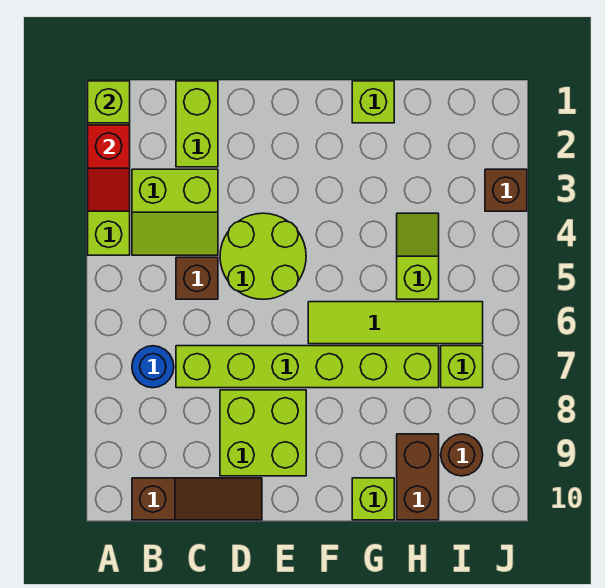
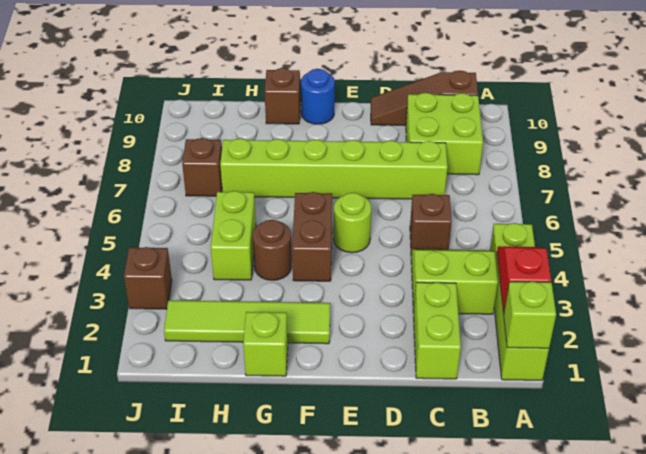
blue round brick B7 level 1 -> blue round brick F10 level 1
lime round brick D4:E5 level 1 -> lime round brick E5 level 1
lime brick D8:E9 level 1 -> lime brick B8:C9 level 1
lime tile F6:I6 level 1 -> lime tile F2:I2 level 1
lime brick G10 level 1 -> brown brick G10 level 1
lime slope H4:H5 level 1 top 5 -> lime brick H4:H5 level 1
brown brick H9:H10 level 1 -> brown brick F4:F5 level 1
lime brick I7 level 1 -> brown brick I7 level 1
brown round brick I9 level 1 -> brown round brick G4 level 1

